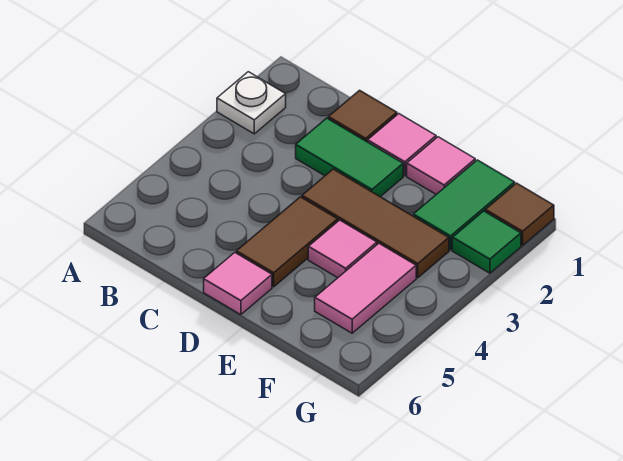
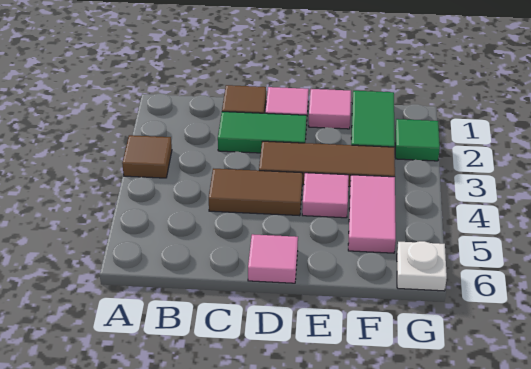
white plate A2 level 1 -> white plate G6 level 1
brown tile D4:D5 level 1 -> brown tile C4:D4 level 1
brown tile G1 level 1 -> brown tile A3 level 1

